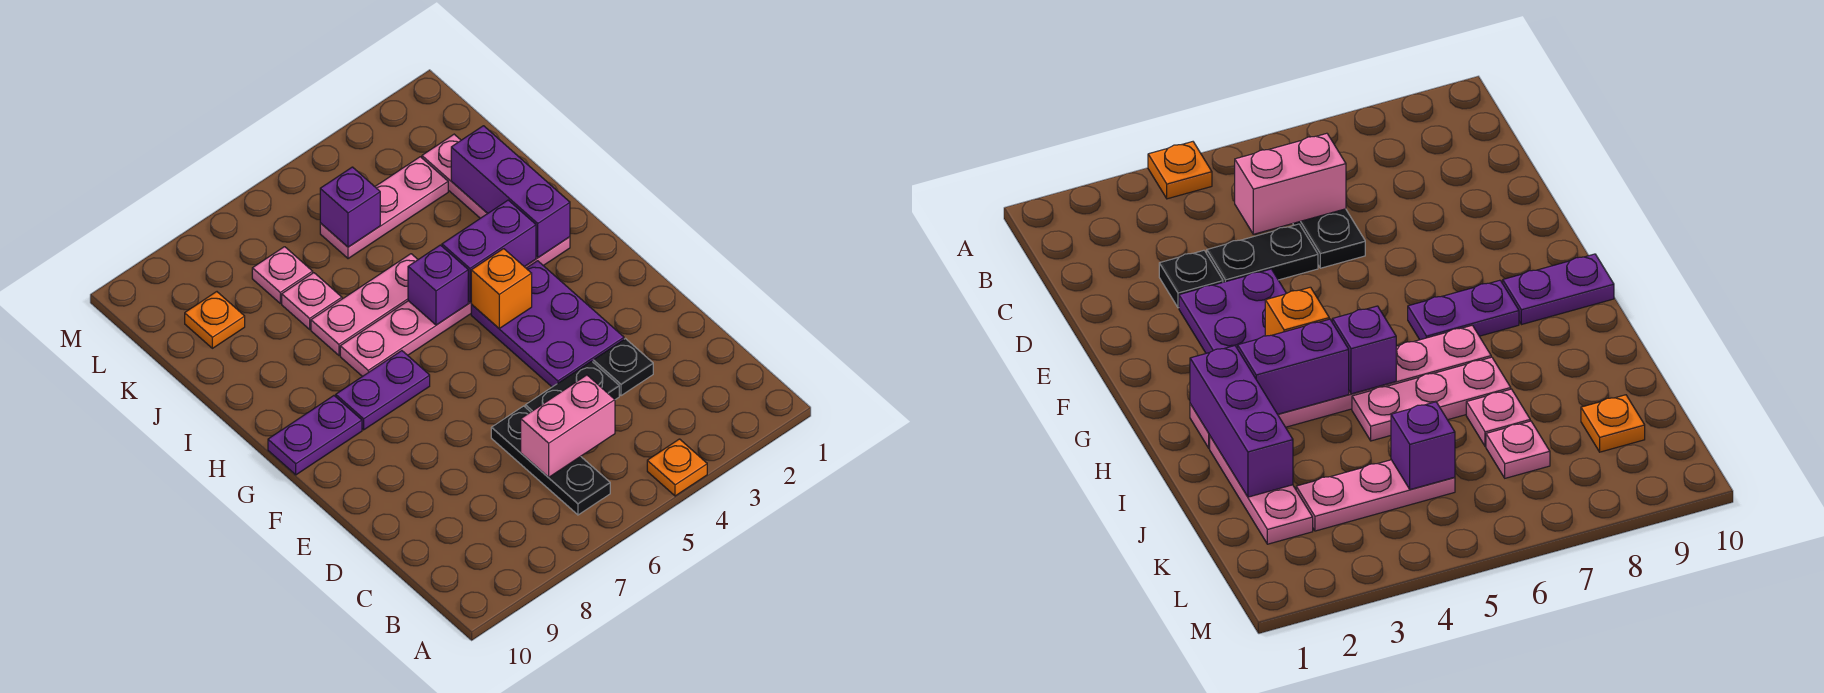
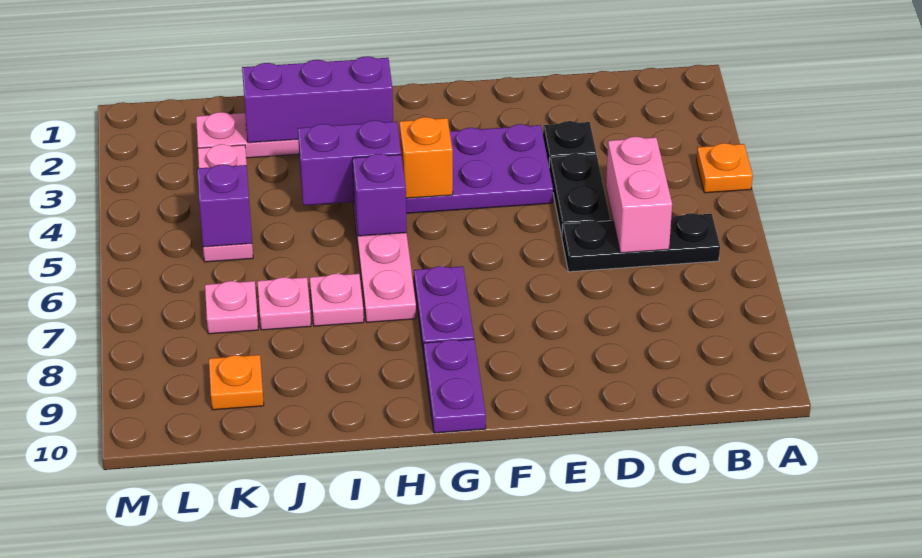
purple brick H3:H4 level 2 -> purple brick H4:I4 level 2
pink plate I5:I7 level 1 -> pink plate I7 level 1

